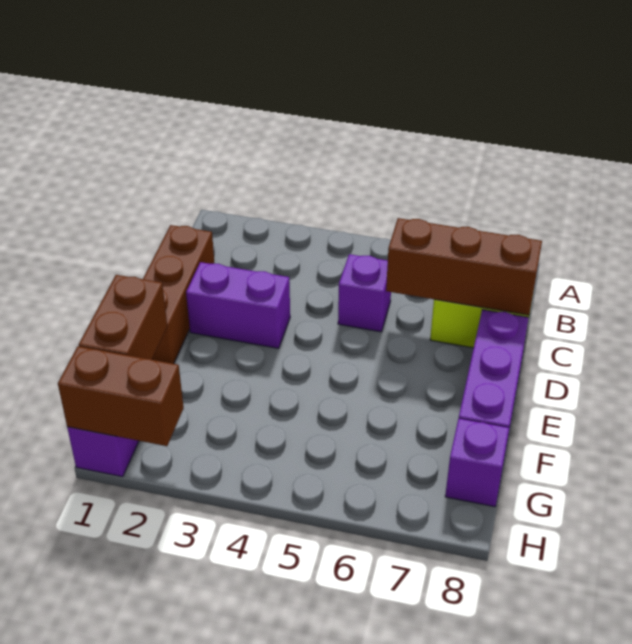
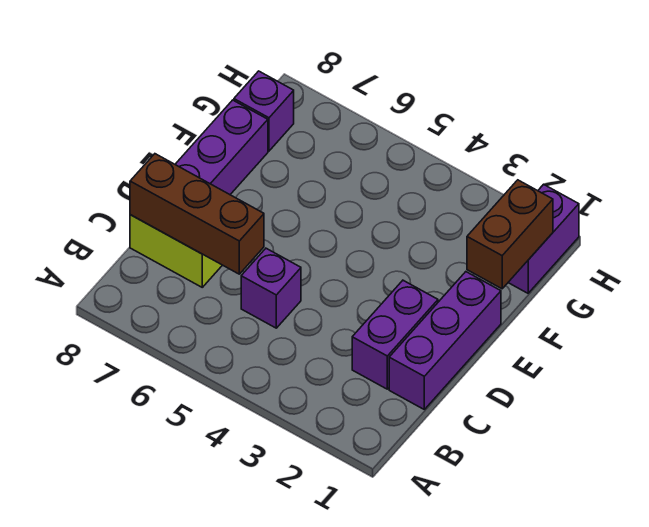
brown brick C1:E1 level 1 -> purple brick C1:E1 level 1
purple brick D2:D3 level 1 -> purple brick C2:D2 level 1
brown brick H1:H2 level 2 -> none

